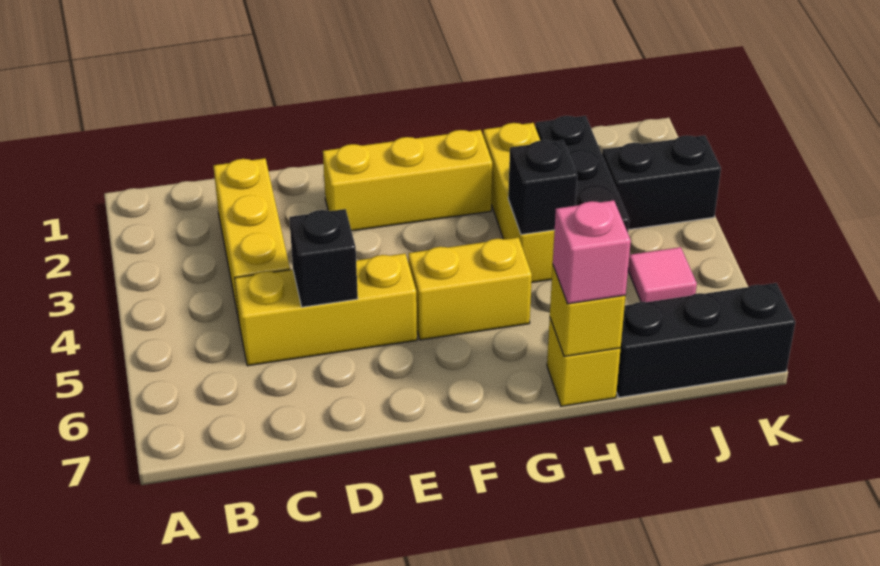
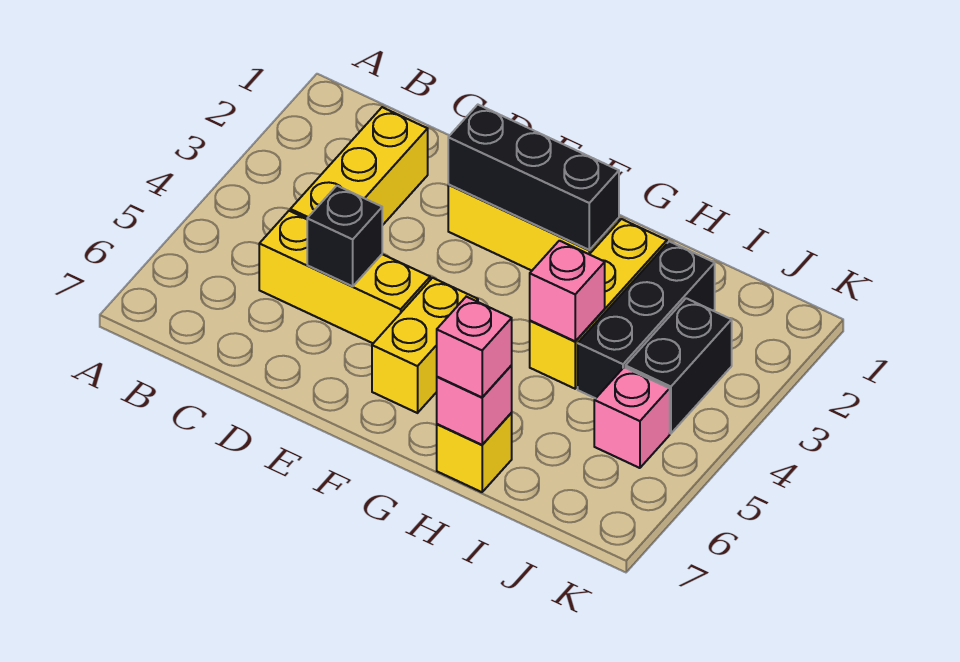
yellow brick F5:G5 level 1 -> yellow brick F5:F6 level 1
black brick H4 level 2 -> pink brick H4 level 2
yellow brick H7 level 2 -> pink brick H7 level 2
black brick I7:K7 level 1 -> black brick E2:G2 level 2
black brick J3:K3 level 1 -> black brick J3:J4 level 1
pink tile J5 level 1 -> pink brick J5 level 1

